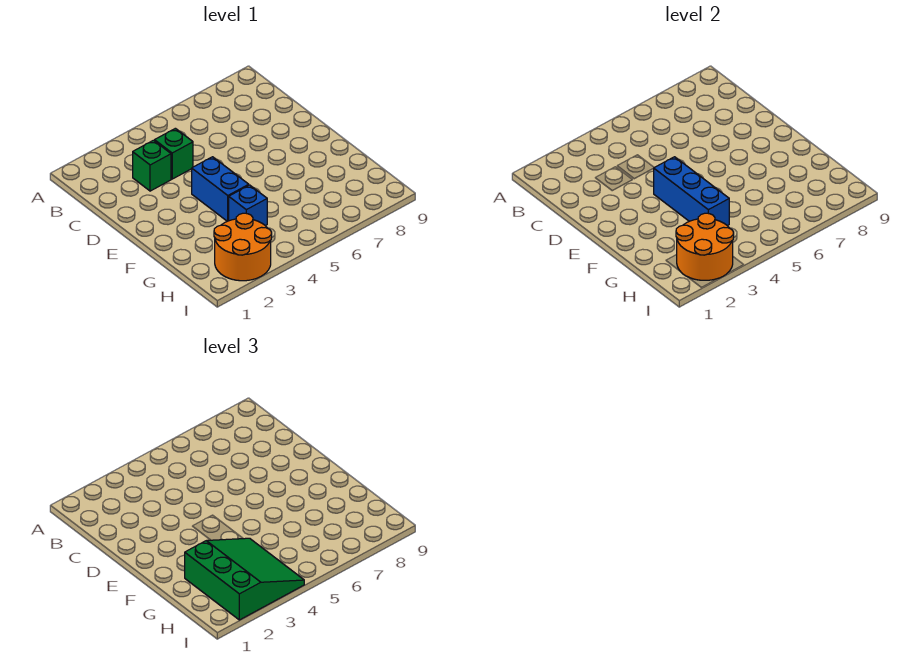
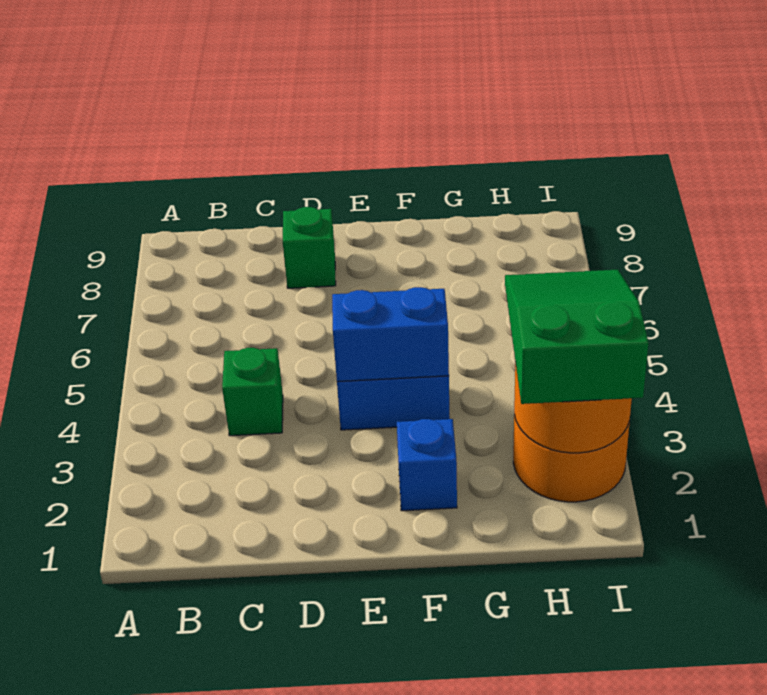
green brick C3 level 1 -> green brick D8 level 1
blue brick E4:G4 level 2 -> blue brick E4:F4 level 2
green slope G2:I4 level 3 top 2 -> green slope H2:I4 level 3 top 2
blue brick G4 level 1 -> blue brick F2 level 1

